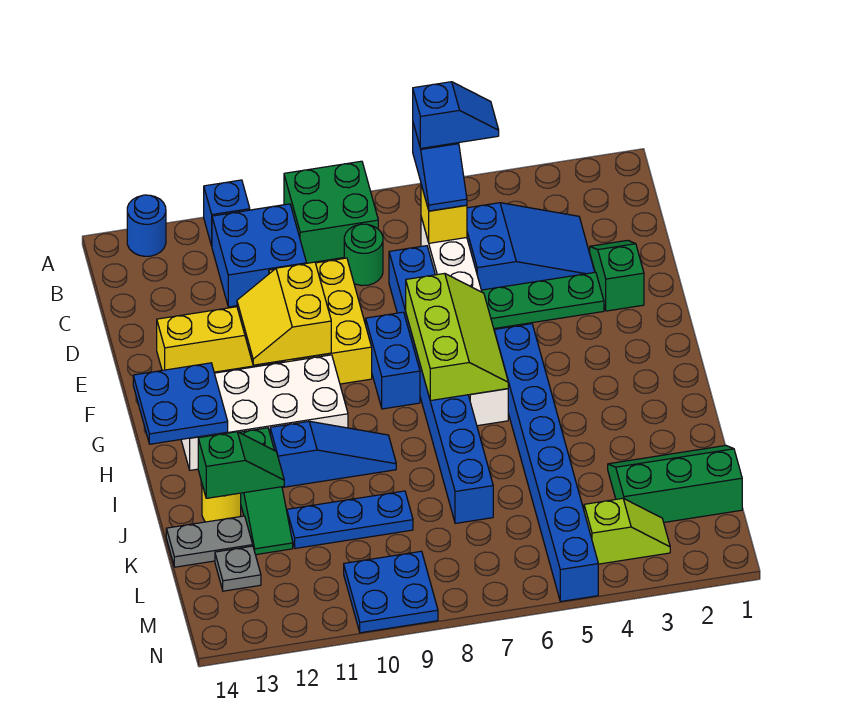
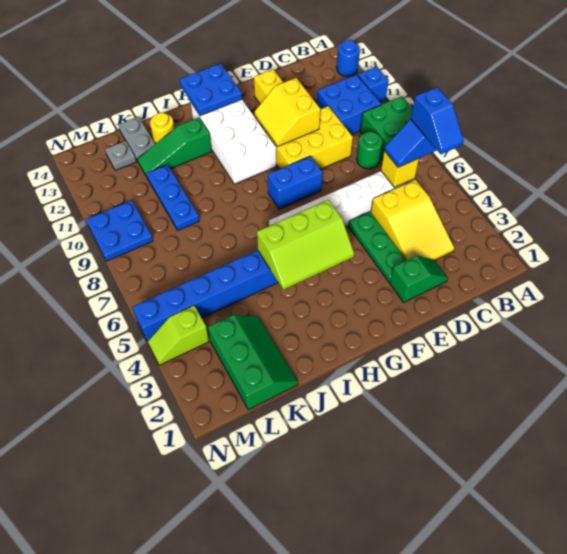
blue slope C3:D5 level 1 top 5 -> yellow slope C3:D5 level 1 top 5
blue brick D7:K7 level 1 -> none
yellow slope E10:F11 level 2 top 10 -> yellow slope E10:F11 level 2 top E
lime slope F6:H7 level 2 top 7 -> lime slope G4:I5 level 2 top 5
blue slope I9:I11 level 1 top 11 -> none
green slope J12:J13 level 2 top 13 -> none
lime slope M3:M4 level 1 top 4 -> lime slope M4:N4 level 1 top M

